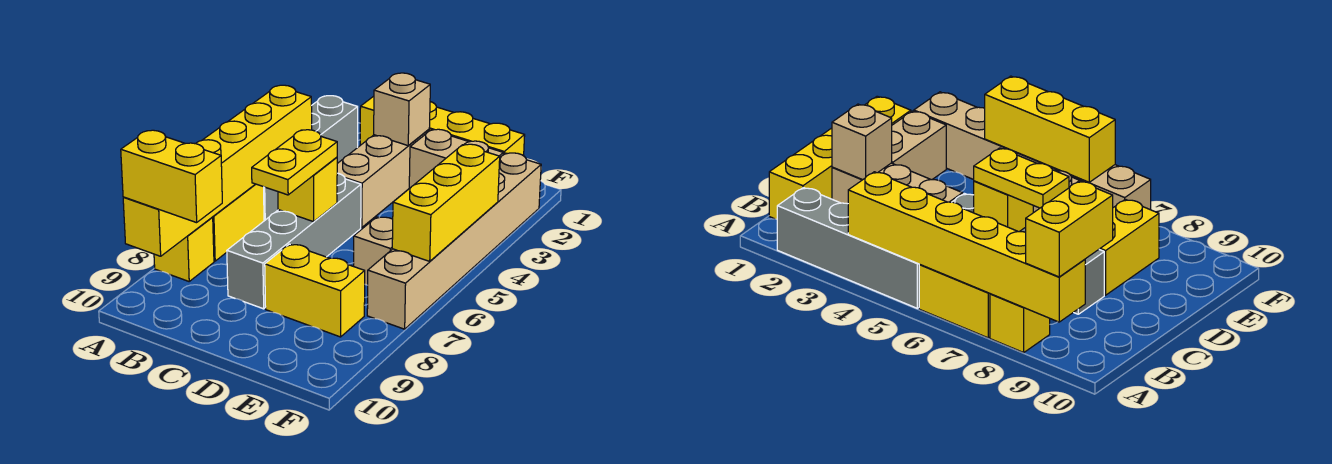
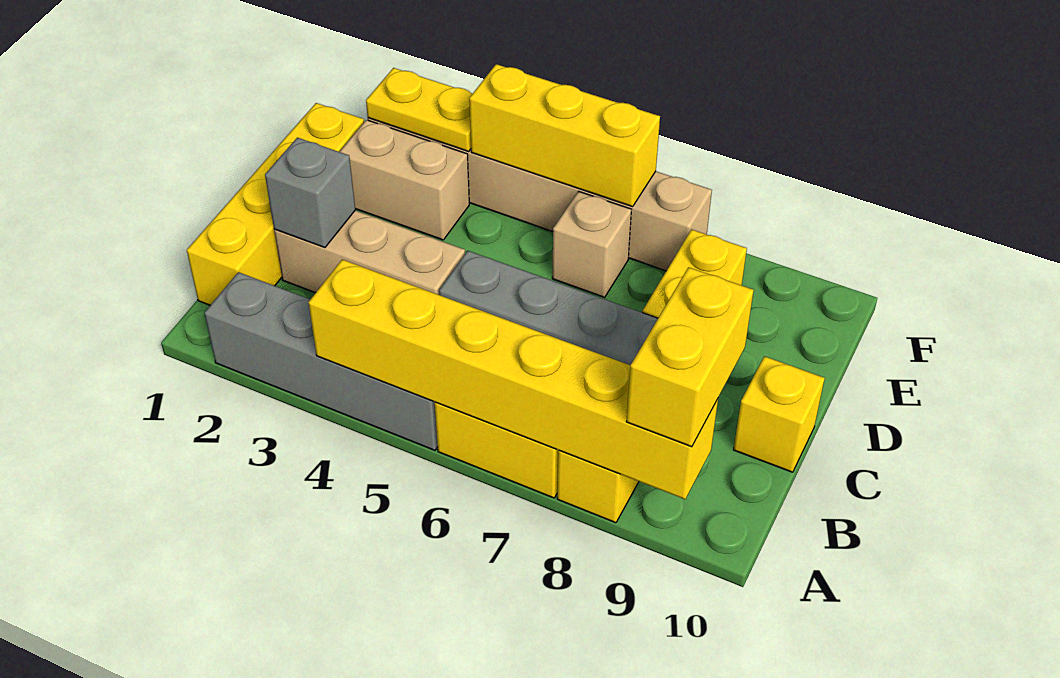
tan brick C2 level 2 -> grey brick C2 level 2
yellow brick C6 level 2 -> yellow brick C10 level 1
yellow plate C6:C7 level 3 -> yellow plate F2:F3 level 2
tan brick D2:E2 level 1 -> tan brick E2:E3 level 1

